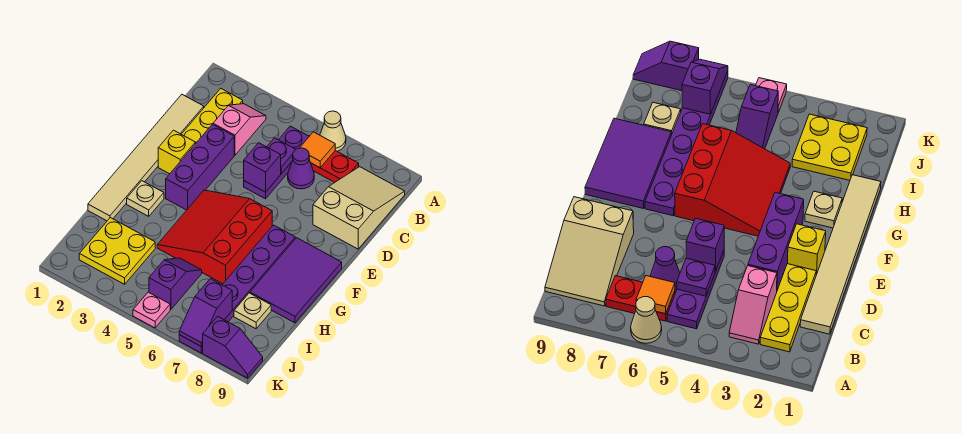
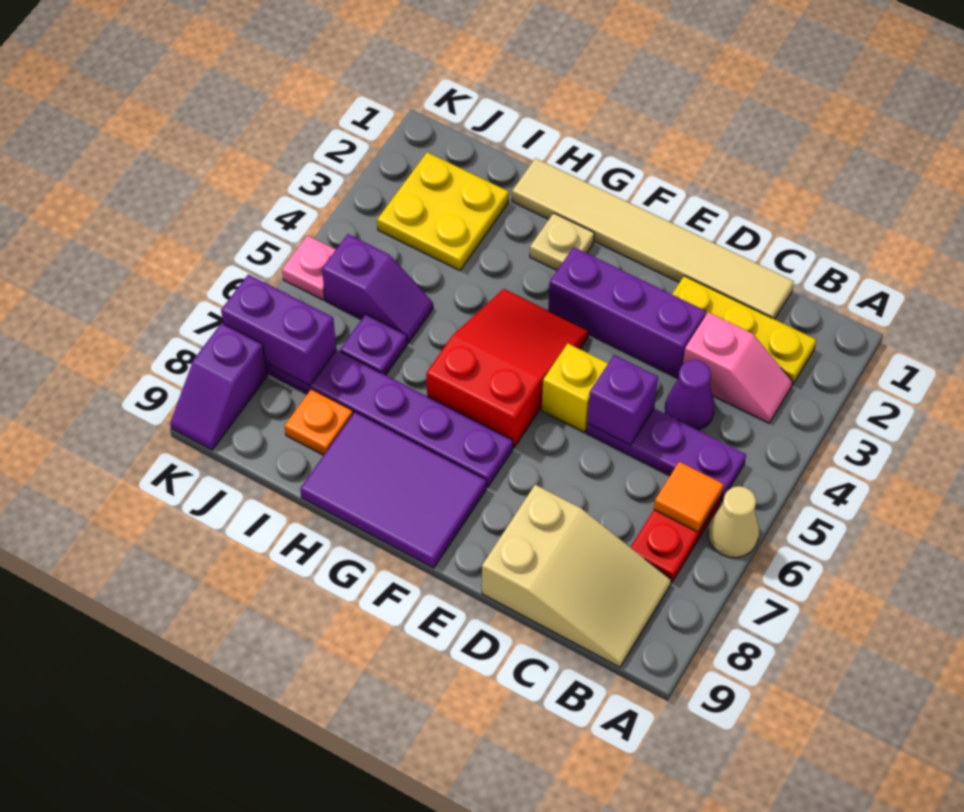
purple plate C5 level 2 -> purple plate I6 level 1
purple cone C6 level 1 -> purple cone C4 level 1
yellow brick E2 level 1 -> yellow brick E5 level 1
red slope F4:H6 level 1 top 6 -> red slope F4:G6 level 1 top 6
tan plate I8 level 1 -> orange plate I8 level 1
purple slope J7:K7 level 2 top J -> purple brick J7:K7 level 2

